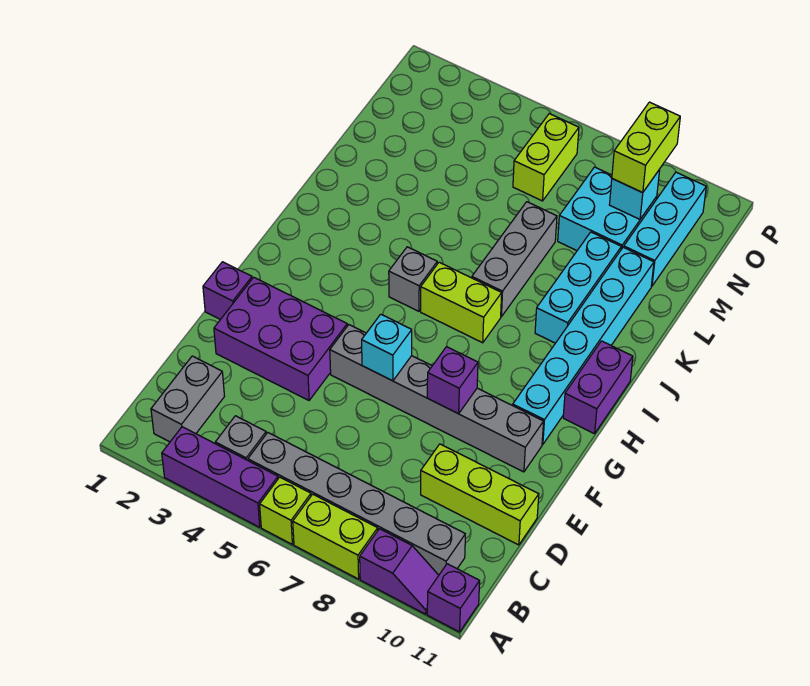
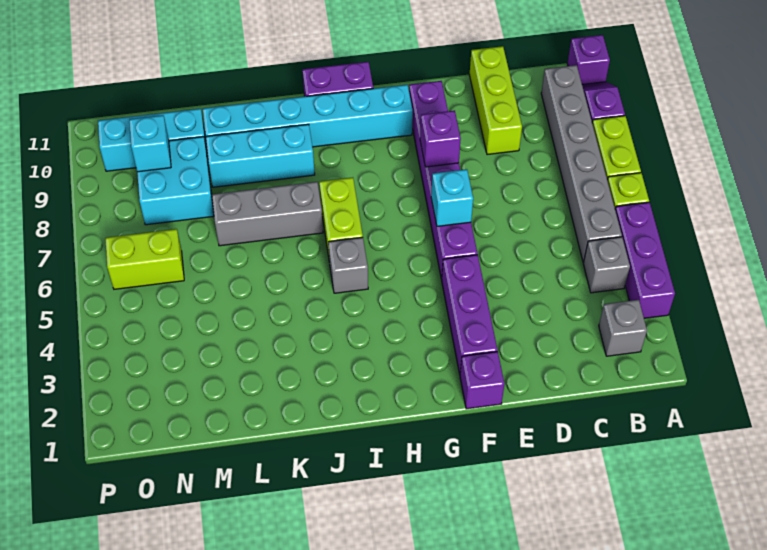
grey brick B2:C2 level 1 -> grey brick B2 level 1
purple brick E2:F4 level 1 -> purple brick F2:F4 level 1
grey brick F5:F10 level 1 -> purple brick F5:F10 level 1
lime brick N9:O9 level 3 -> none

